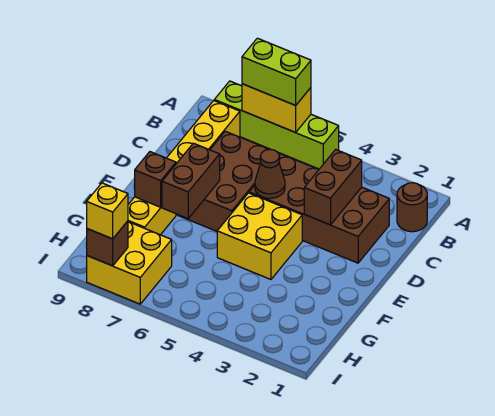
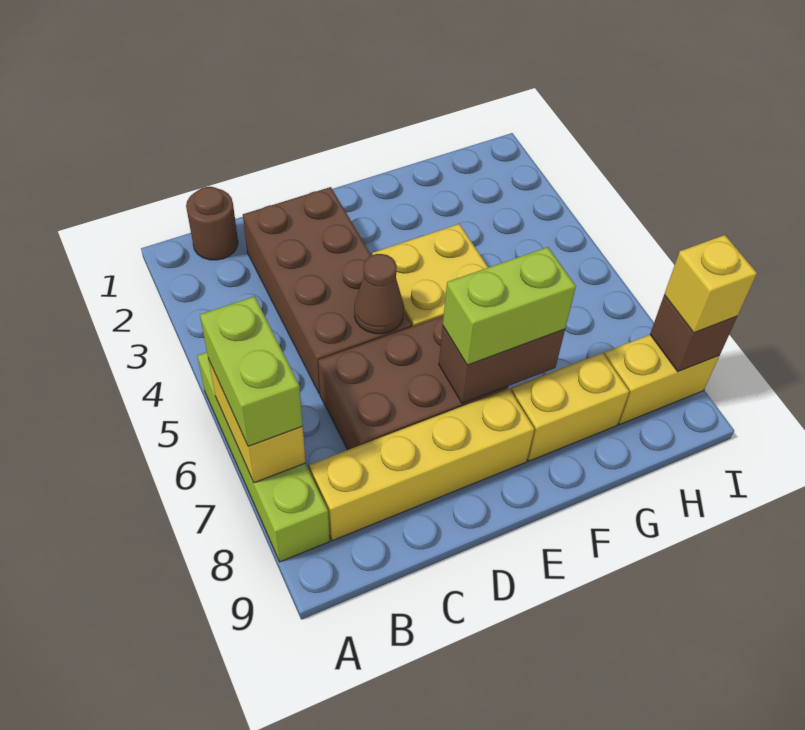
brown brick C3:D3 level 2 -> none
none -> lime brick E7:F7 level 3
brown brick F8 level 2 -> none
yellow brick H7:I8 level 1 -> yellow brick H8:I8 level 1

